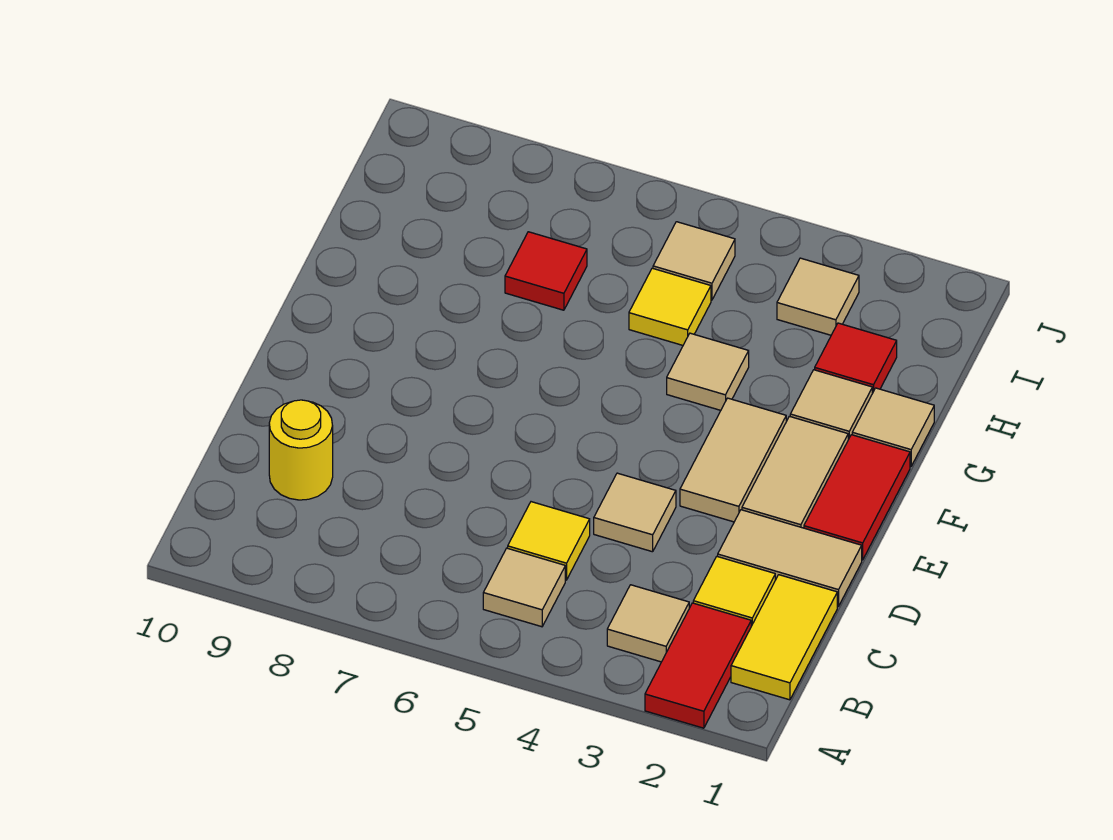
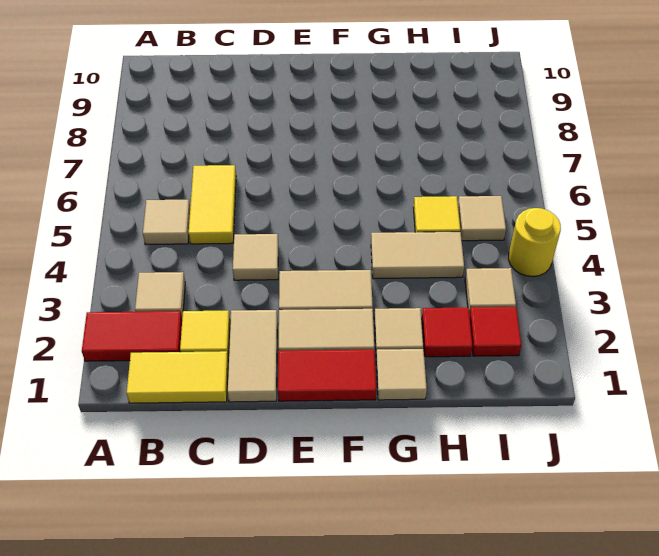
yellow tile C5 level 1 -> yellow tile C5:C6 level 1
yellow round brick C9 level 1 -> yellow round brick J4 level 1
tan tile G4 level 1 -> tan tile G4:H4 level 1
red tile H7 level 1 -> red tile I2 level 1

